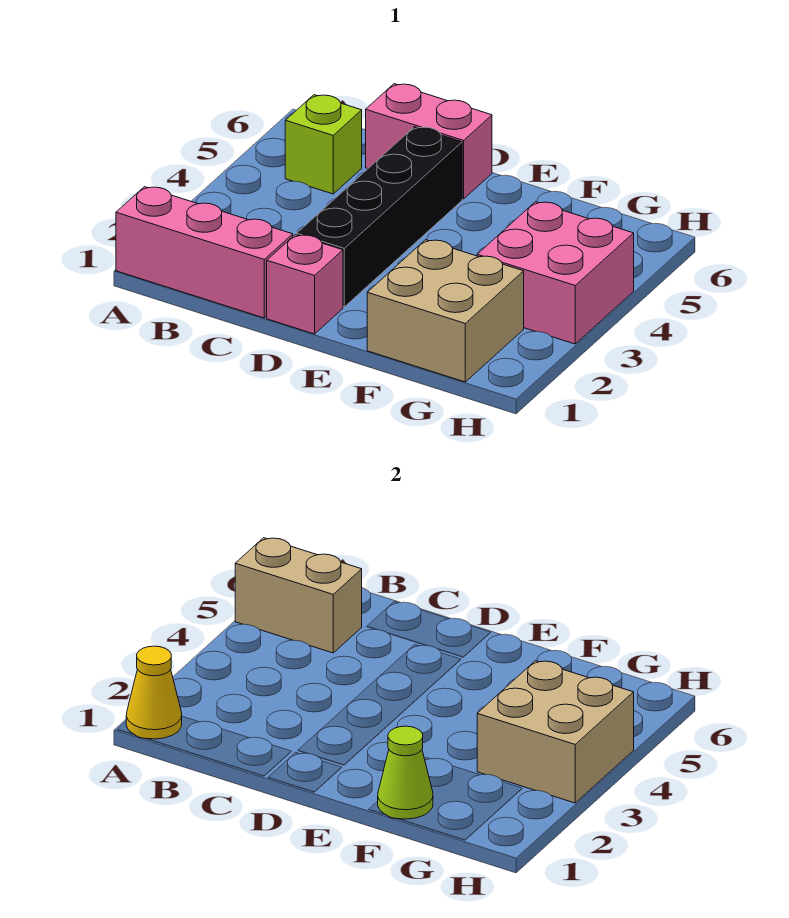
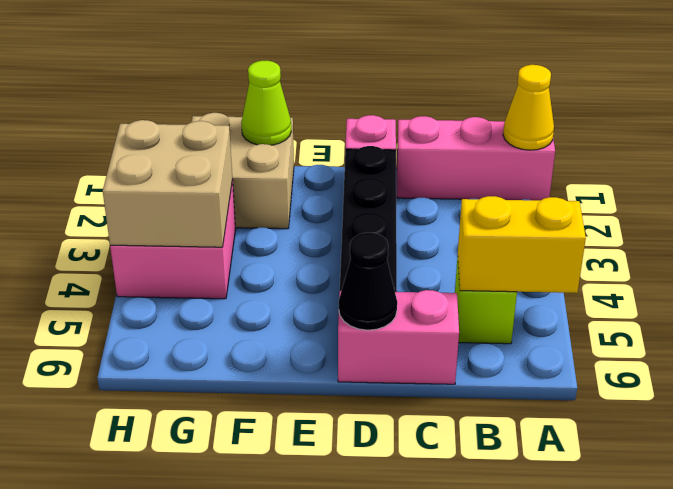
tan brick A5:B5 level 2 -> yellow brick A5:B5 level 2
none -> black cone D6 level 2

